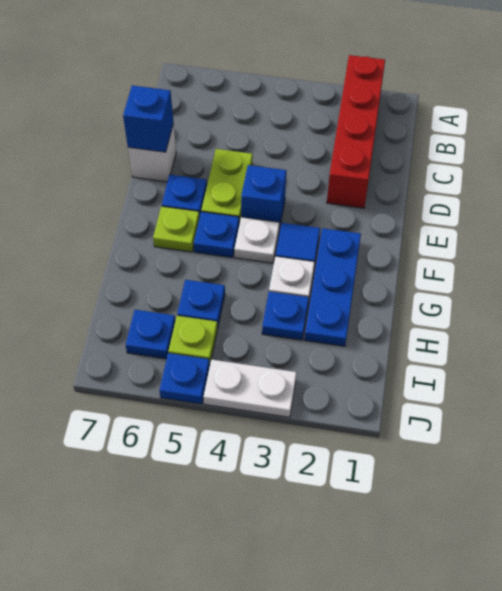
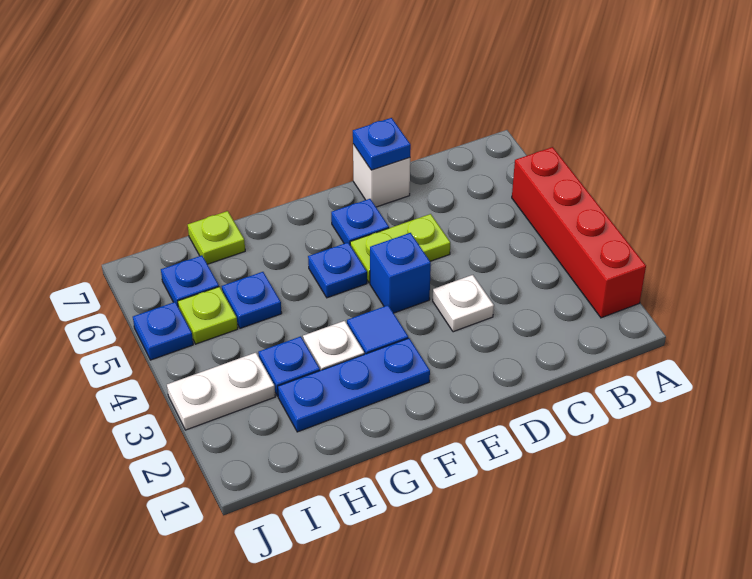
red brick A2:D2 level 1 -> red brick A2:A5 level 1
blue brick D7 level 2 -> blue plate D7 level 2
white plate F4 level 1 -> white plate D3 level 1
lime plate F6 level 1 -> lime plate H7 level 1
white plate J3:J4 level 1 -> white plate I3:J3 level 1

